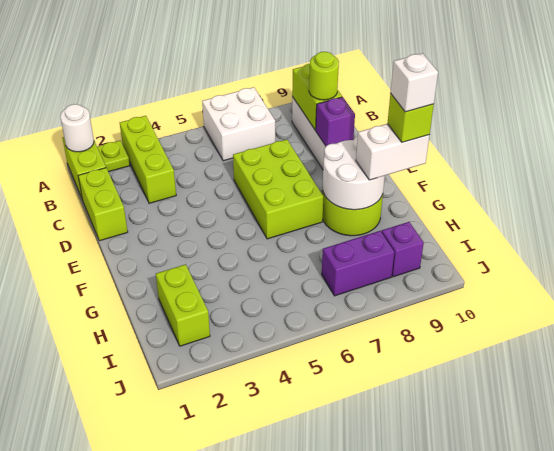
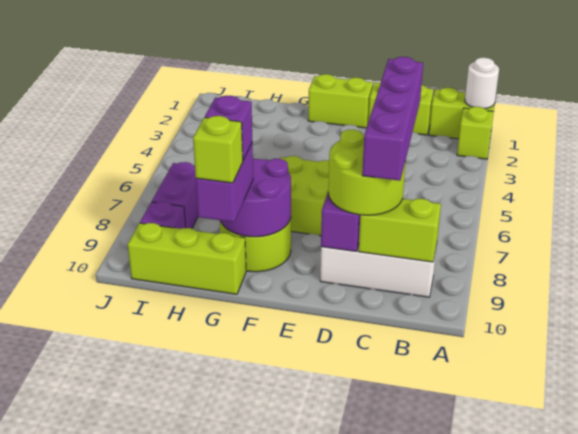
lime plate A2 level 1 -> lime brick A2 level 1
lime brick A3:C3 level 1 -> lime brick G10:I10 level 1
white brick A6:B7 level 1 -> none
none -> purple brick C6:C9 level 4
lime round brick C9 level 3 -> lime round brick C8:D9 level 3
white round brick F8:G9 level 2 -> purple round brick F8:G9 level 2
white brick G9:G10 level 3 -> purple brick G9:G10 level 3
none -> purple brick G9 level 4
white brick G10 level 5 -> none
lime brick H2:I2 level 1 -> lime brick E1:F1 level 1

